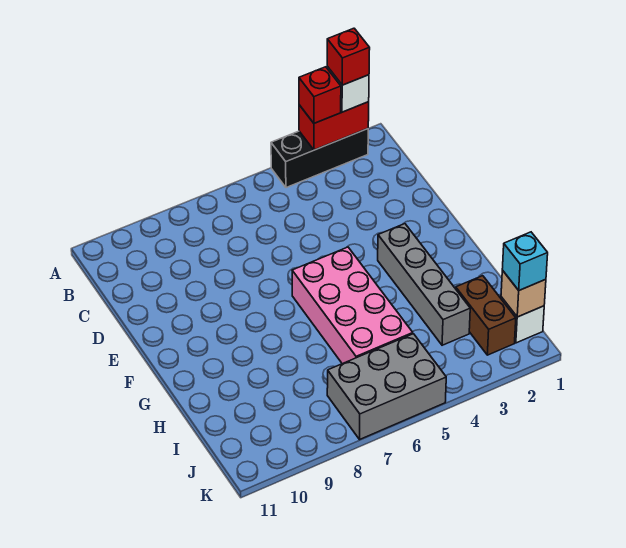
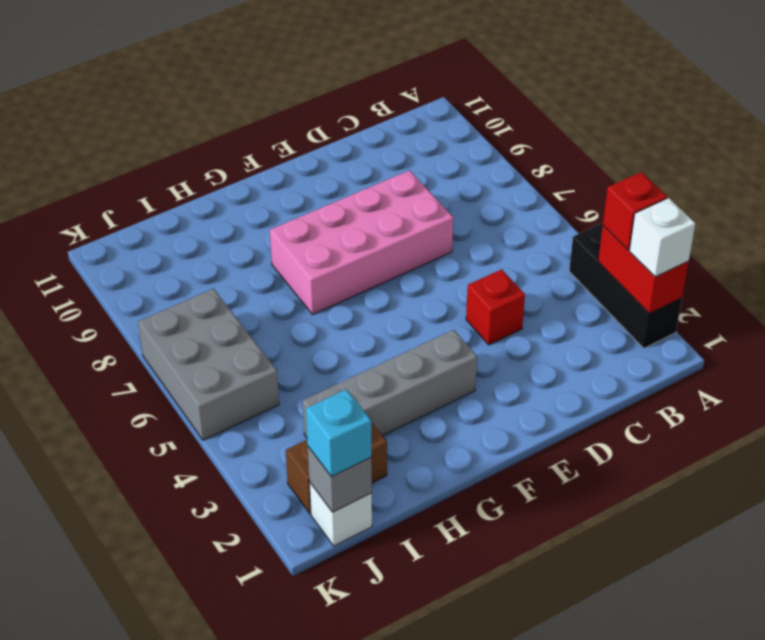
red brick A2 level 4 -> red brick D4 level 1
pink brick F5:I6 level 1 -> pink brick D7:G8 level 1
tan brick J1 level 2 -> grey brick J1 level 2

